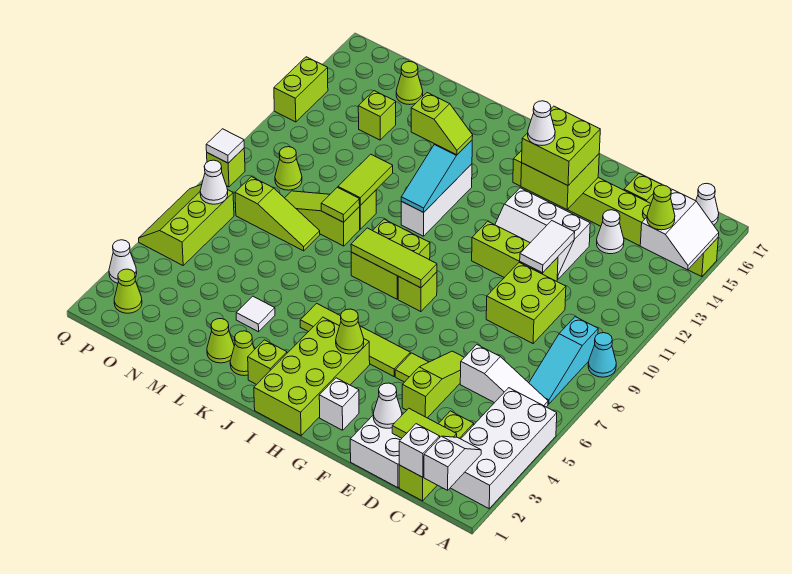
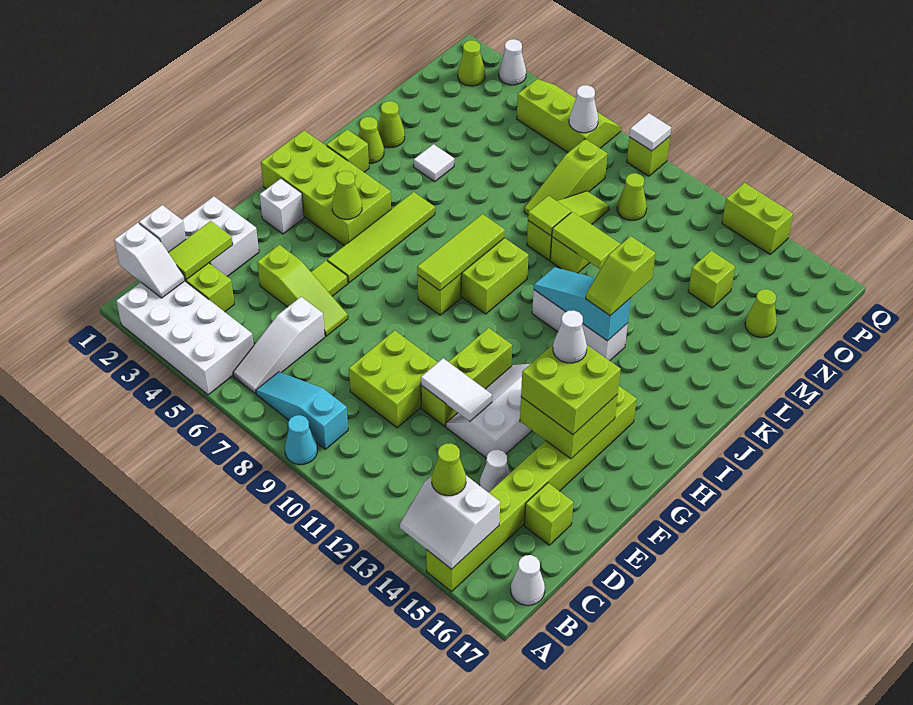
white cone E2 level 2 -> none

